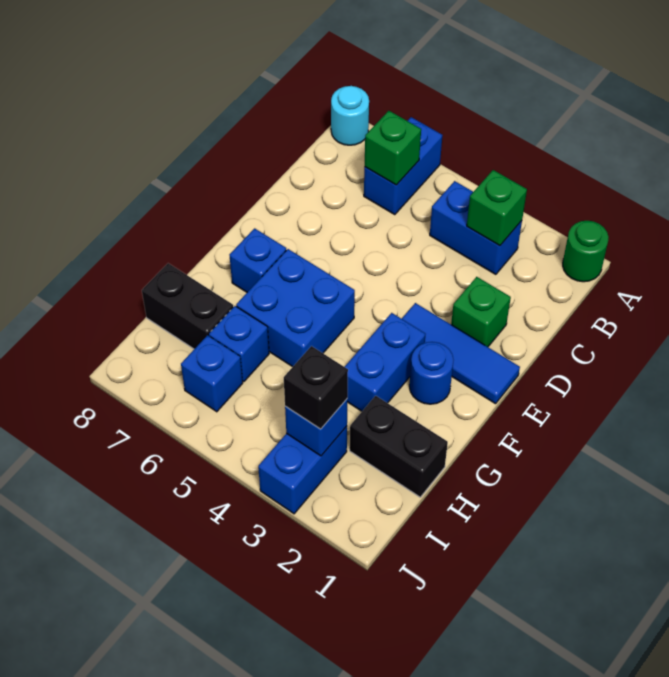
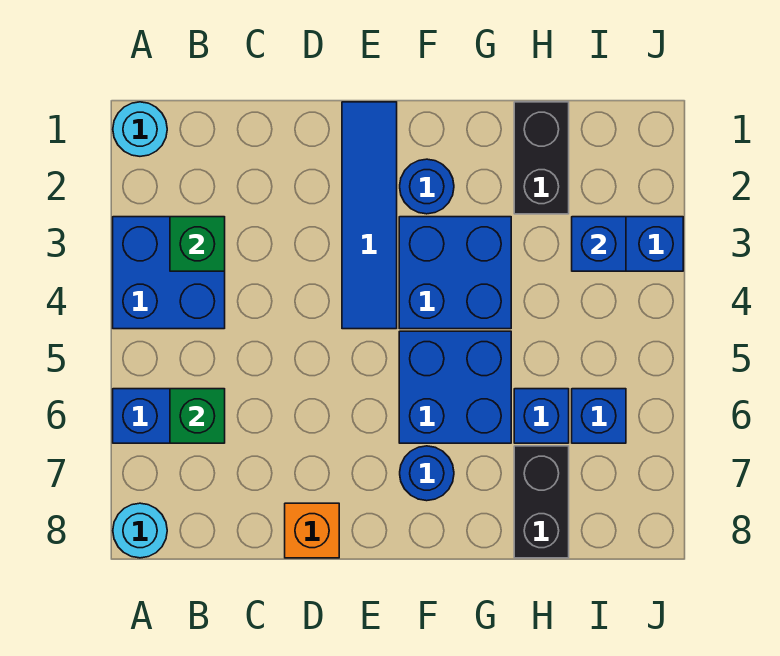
green round brick A1 level 1 -> cyan round brick A1 level 1
blue brick B3:B4 level 1 -> blue brick A3:B4 level 1
green brick D2 level 1 -> none
none -> orange brick D8 level 1
blue tile E1:E3 level 1 -> blue tile E1:E4 level 1
blue brick F3:G3 level 1 -> blue brick F3:G4 level 1
blue brick F7 level 1 -> blue round brick F7 level 1
black brick I3 level 3 -> none

